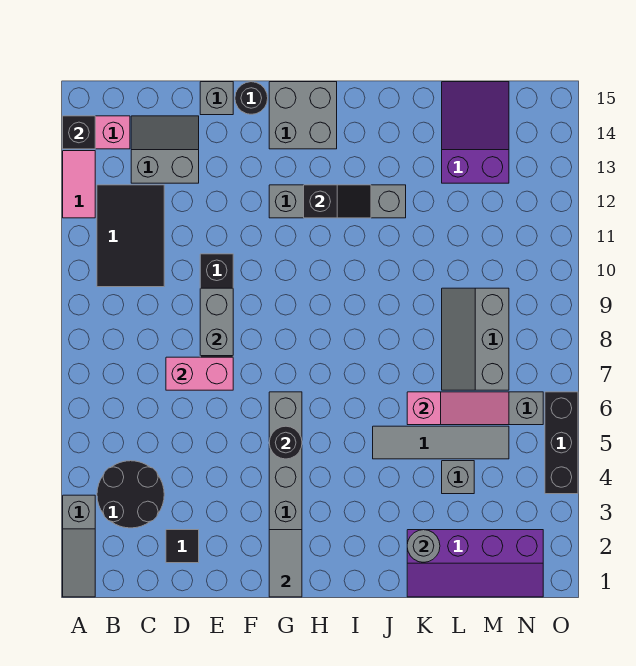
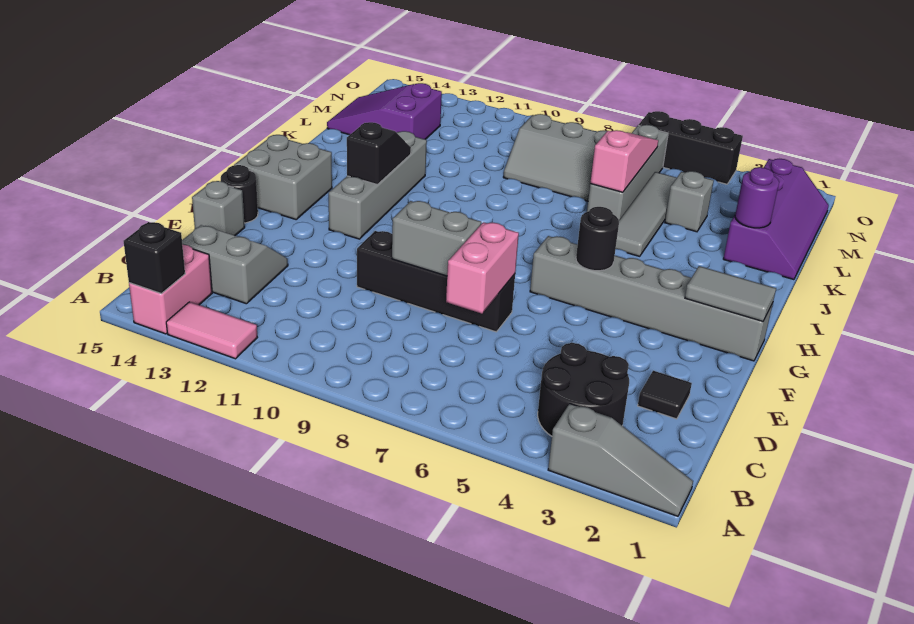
black tile B10:C12 level 1 -> none
grey slope C13:D14 level 1 top 13 -> grey slope C13:D14 level 1 top C
grey round brick K2 level 2 -> purple round brick K2 level 2

